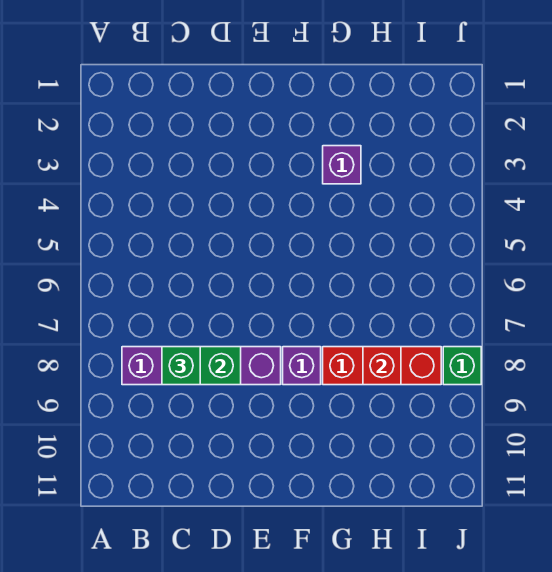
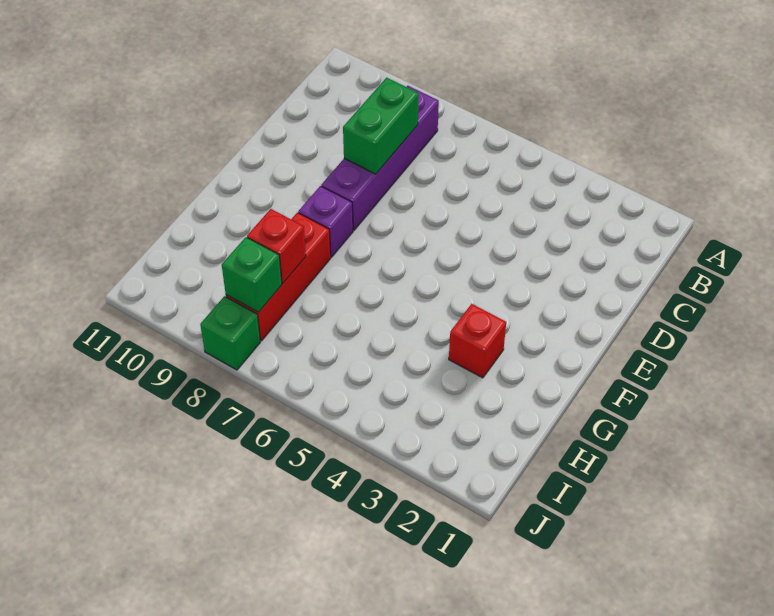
green brick C8 level 3 -> green brick I8 level 2
purple brick G3 level 1 -> red brick G3 level 1

